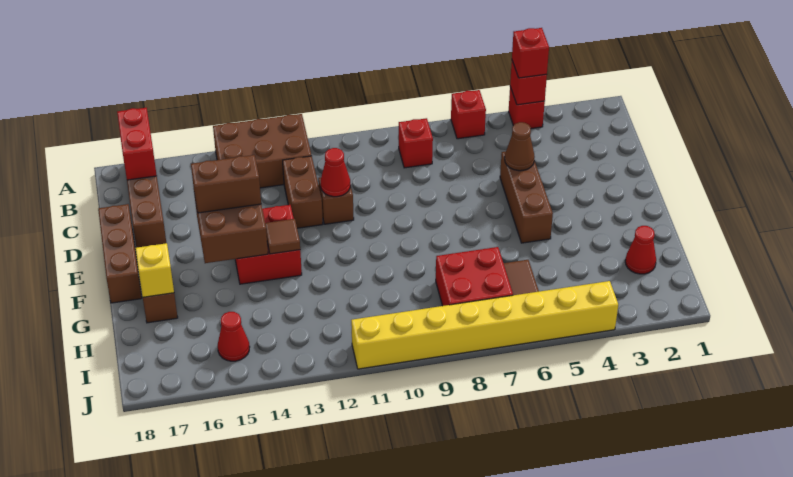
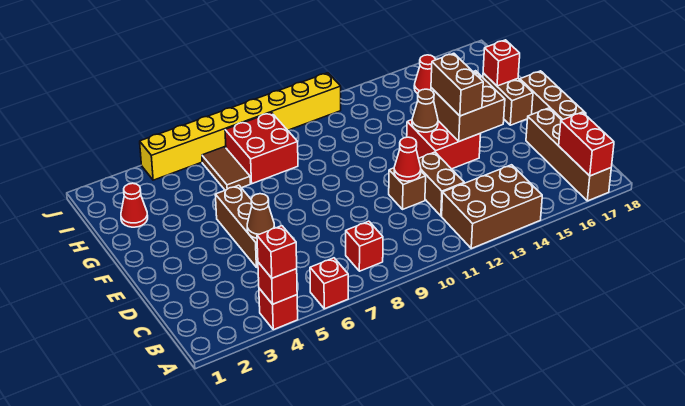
brown brick E14:E15 level 3 -> brown brick E14:F14 level 3
brown tile F13 level 2 -> brown cone F13 level 2
yellow brick G17 level 2 -> red brick G17 level 2

